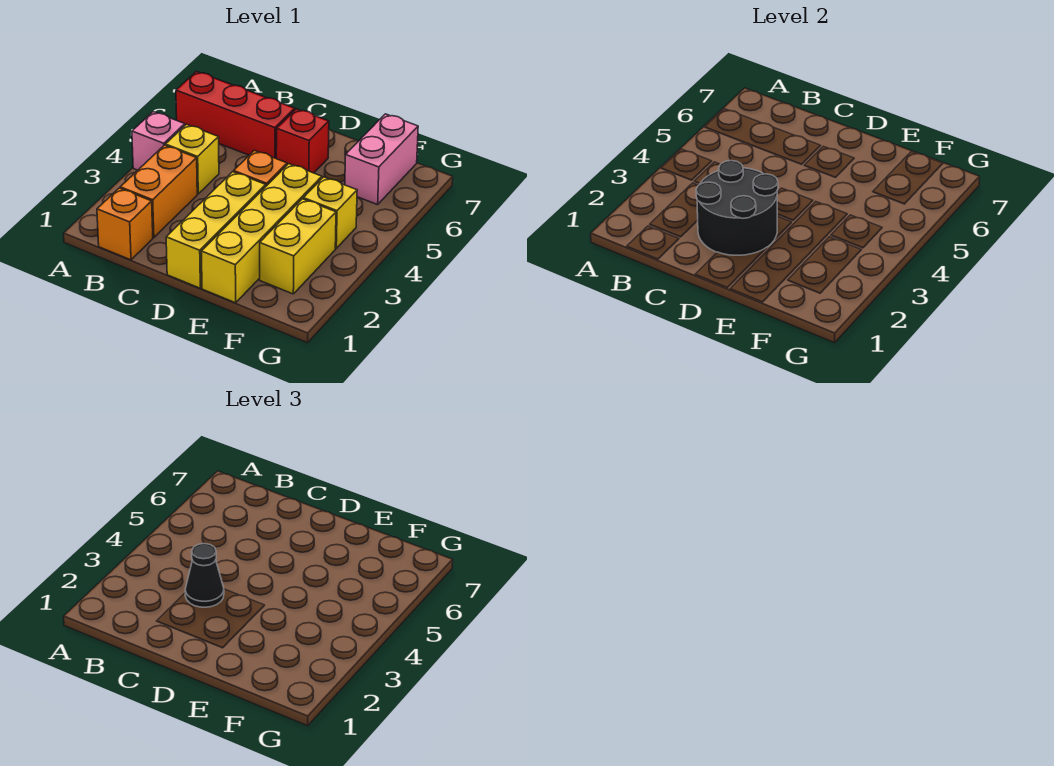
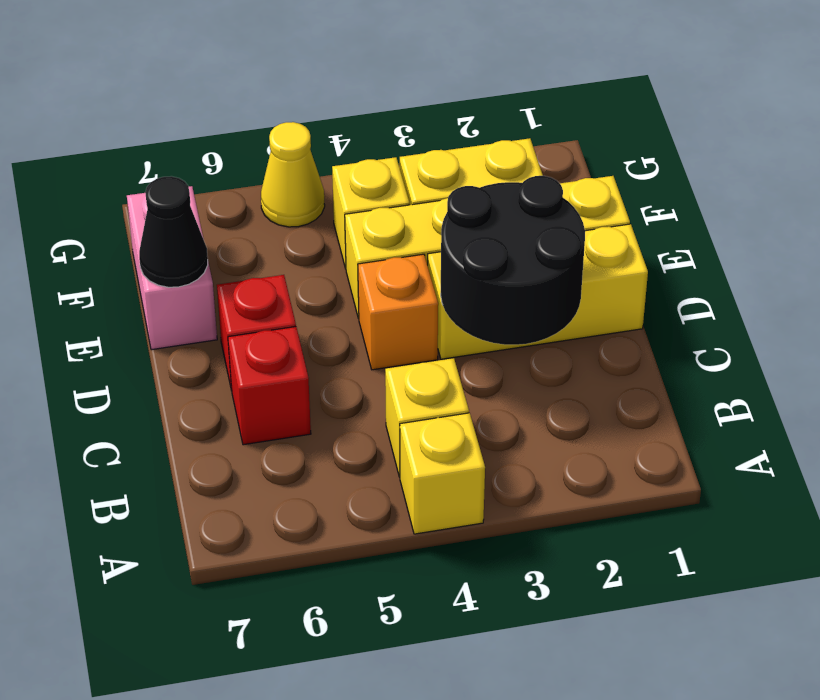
pink brick A4 level 1 -> yellow brick A4 level 1
red brick A6:C6 level 1 -> red brick C6 level 1
orange brick B1 level 1 -> none
orange brick B2:B3 level 1 -> none
black cone C3 level 3 -> black cone E7 level 2
pink brick F6:F7 level 1 -> pink brick E7:F7 level 1
none -> yellow cone G5 level 1

